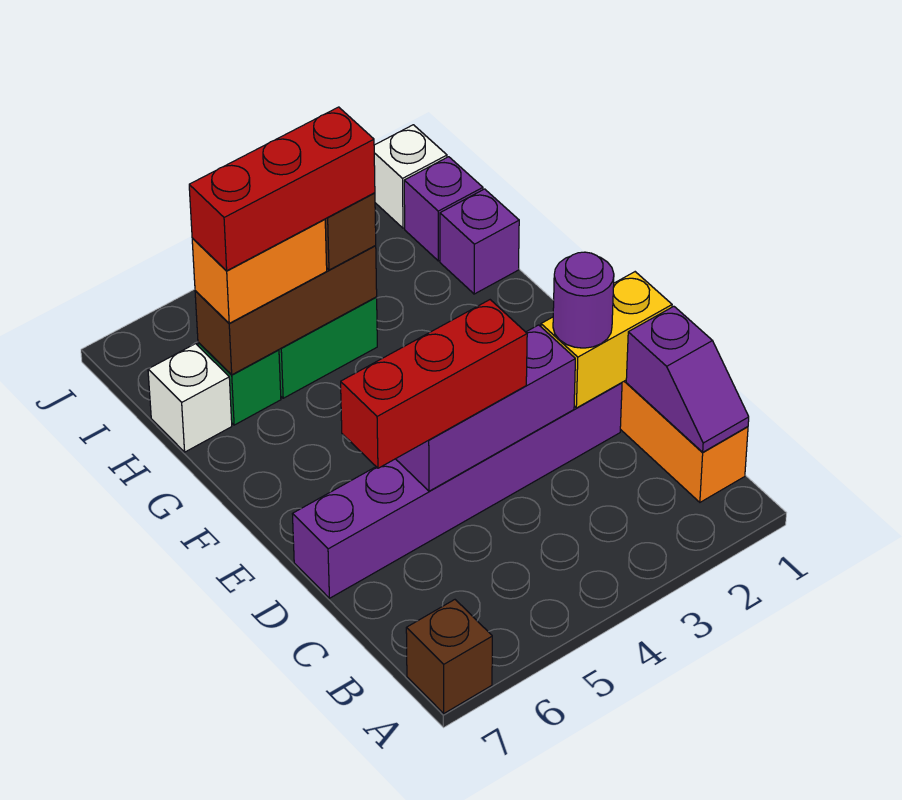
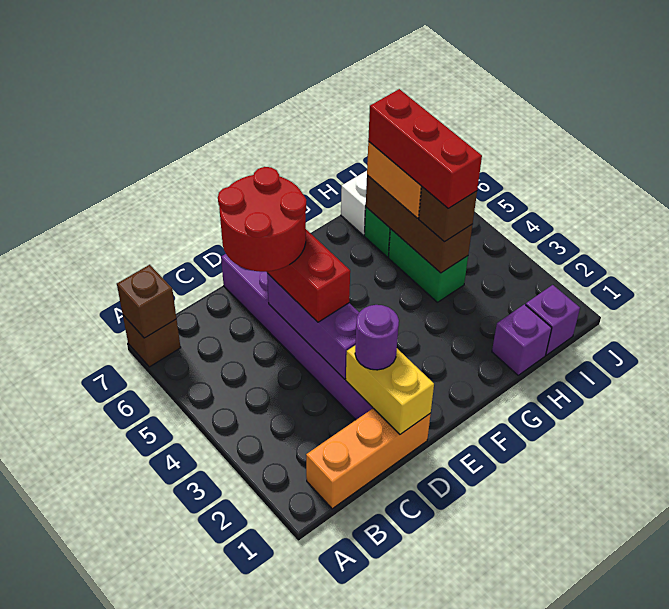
none -> brown brick A7 level 2
purple slope B1:C1 level 2 top C -> none
none -> red round brick C5:D6 level 4
white brick J1 level 1 -> none

